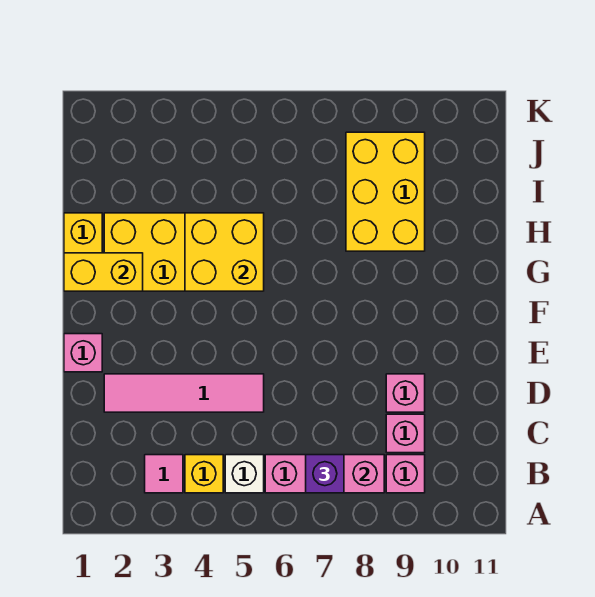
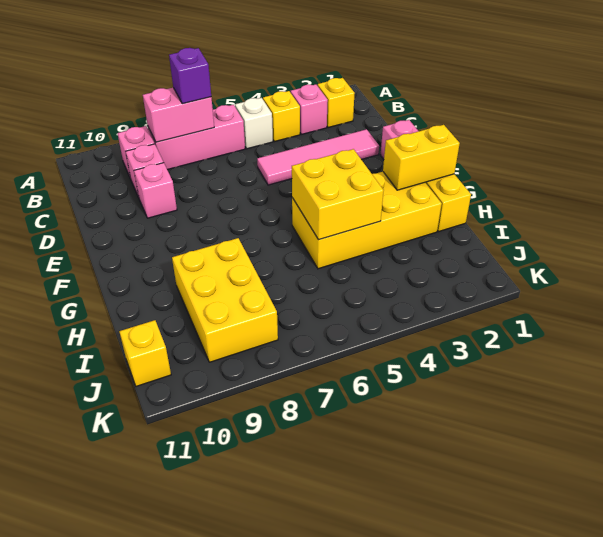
none -> yellow brick B2 level 1
pink tile B3 level 1 -> pink brick B3 level 1
none -> yellow brick J11 level 1

